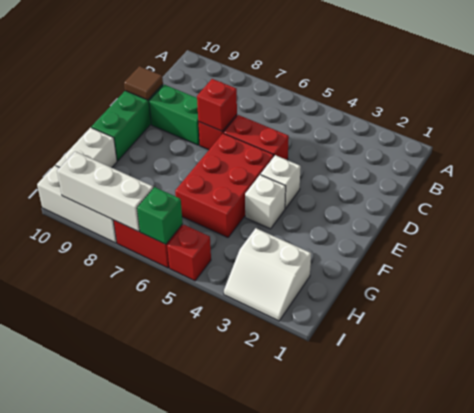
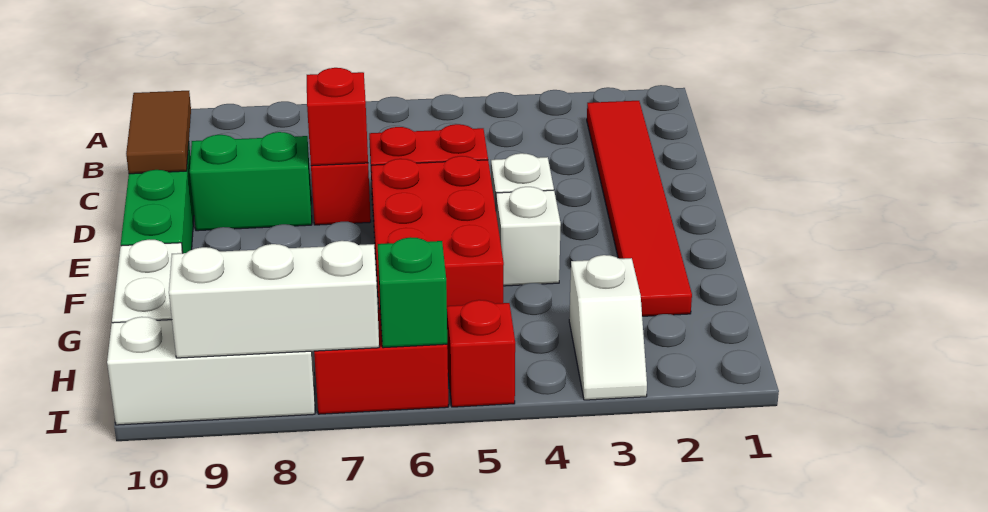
none -> red tile B2:G2 level 1
brown tile D10 level 2 -> brown tile C10:D10 level 2
white slope H2:I3 level 1 top H -> white slope H3:I3 level 1 top H

